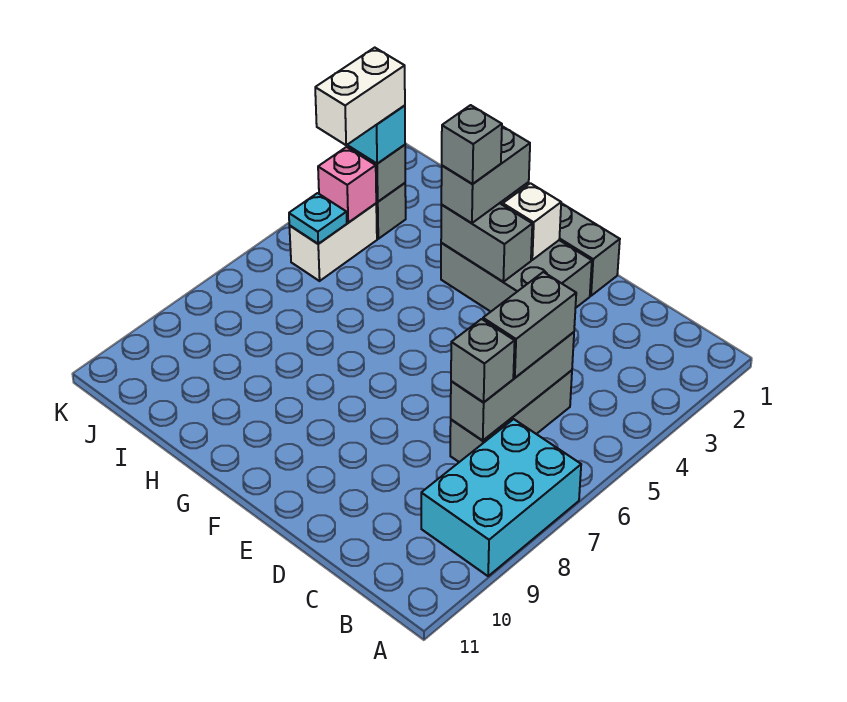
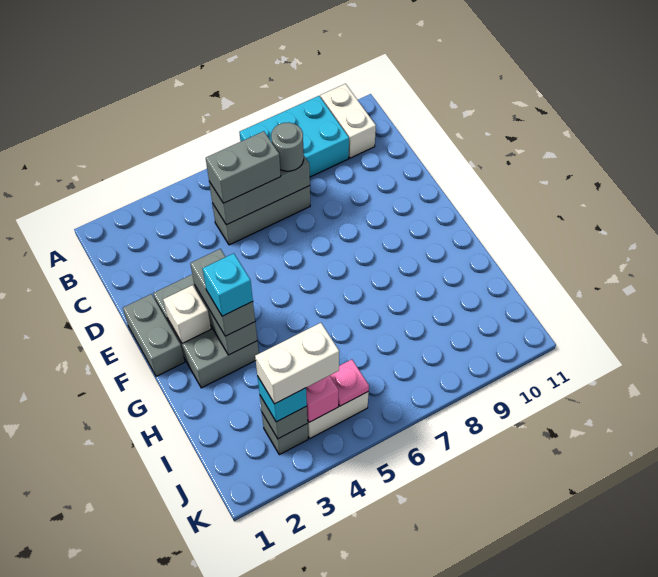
none -> white brick A10:B10 level 1
grey brick C7 level 3 -> grey round brick C7 level 3
grey brick G2:G3 level 3 -> grey brick F3:G3 level 3
grey brick G3 level 4 -> cyan brick G3 level 4
cyan plate J5 level 2 -> pink plate J5 level 2

